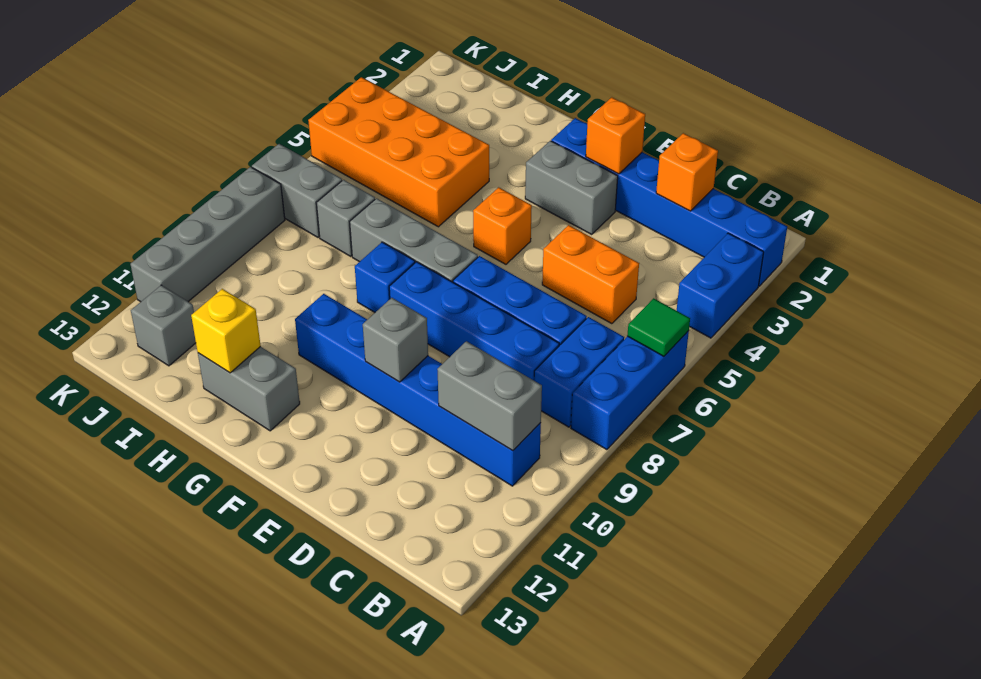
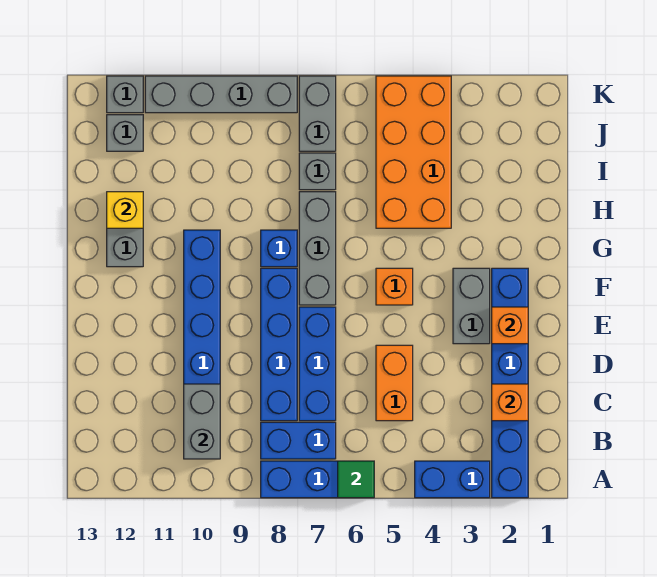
grey brick E10 level 2 -> grey brick K12 level 1

